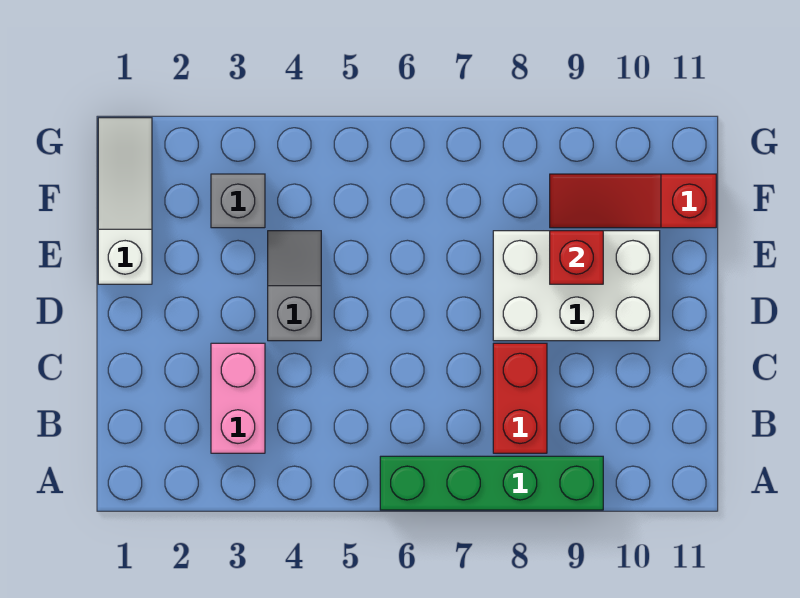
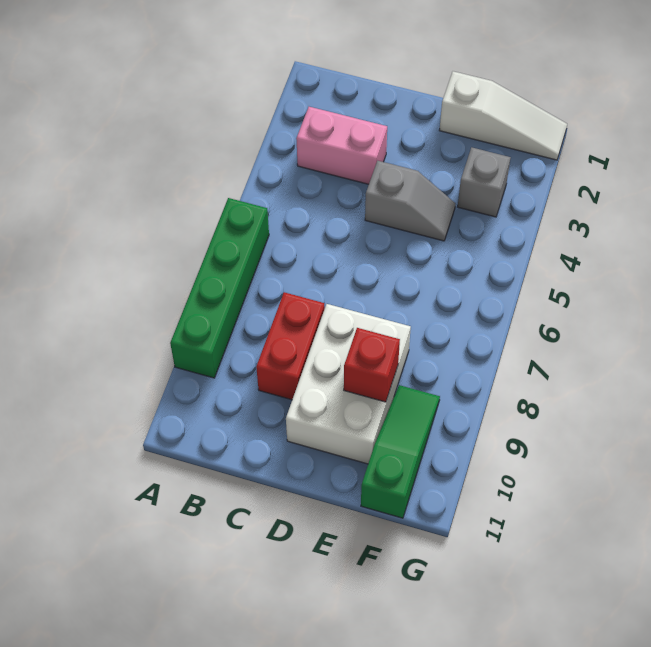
red brick B8:C8 level 1 -> red brick C8:C9 level 1
red slope F9:F11 level 1 top 11 -> green slope F9:F11 level 1 top 11

